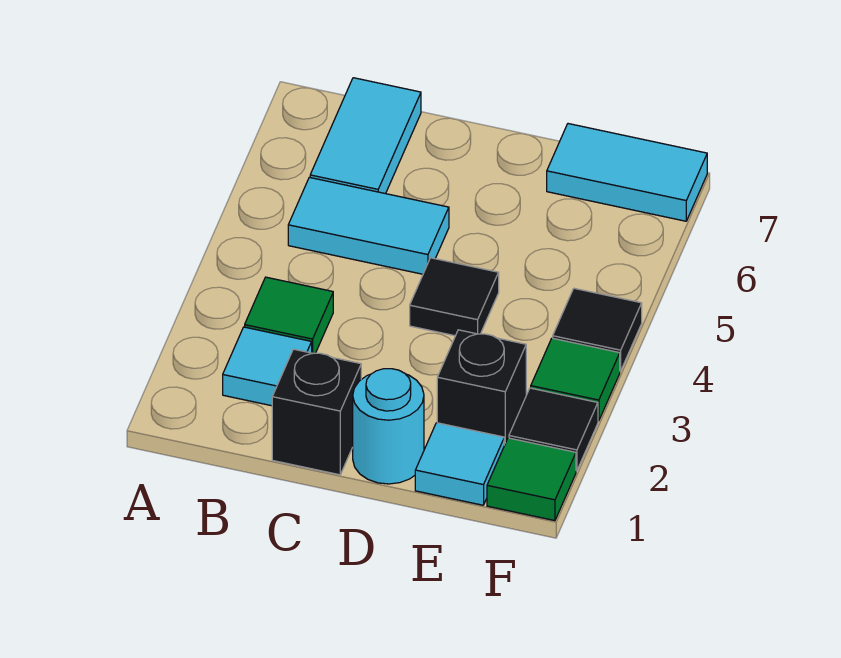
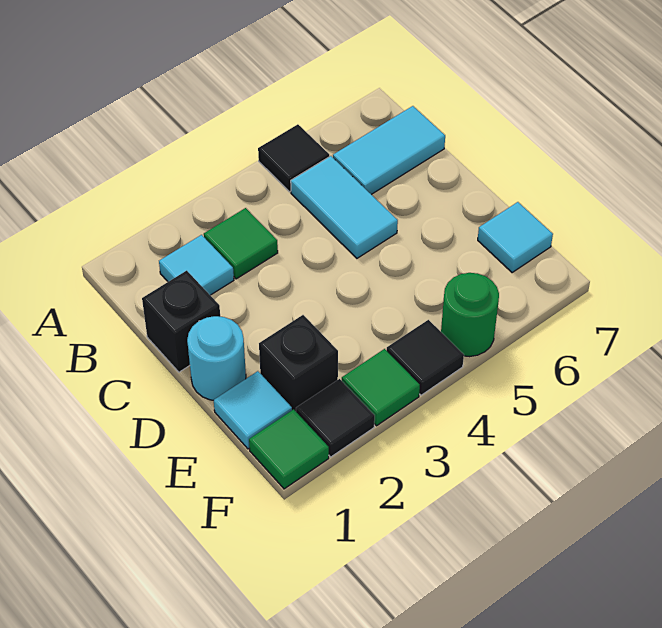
black tile D4 level 1 -> black tile A5 level 1
cyan tile E7:F7 level 1 -> cyan tile E7 level 1
none -> green round brick F5 level 1

